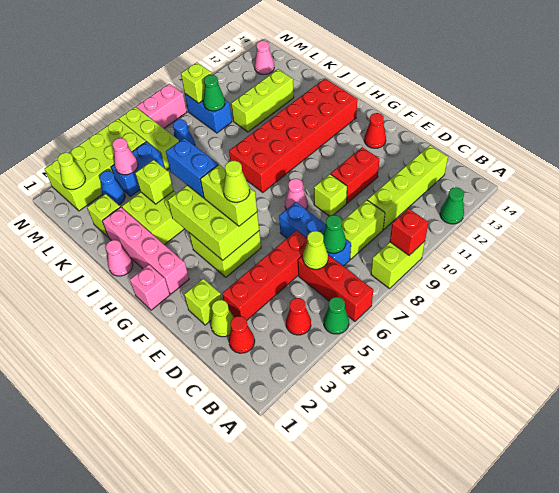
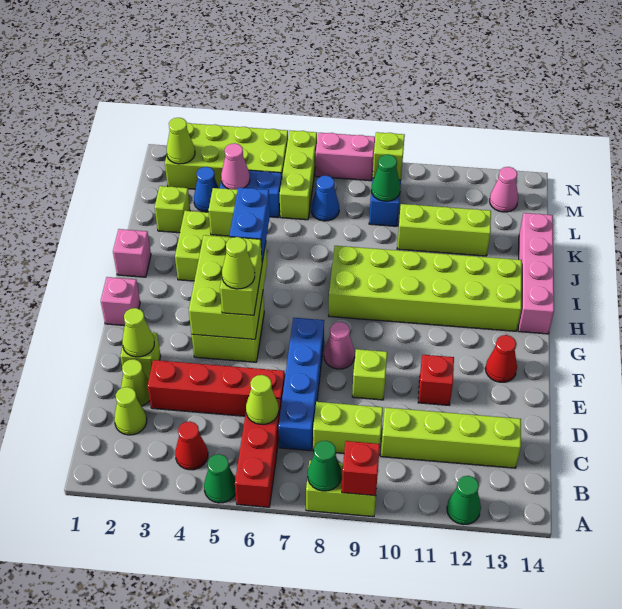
red cone C2 level 1 -> lime cone C2 level 1
blue brick C7:E7 level 1 -> blue brick C7:F7 level 1
green cone C7 level 2 -> green cone A8 level 2
none -> lime cone E2 level 2
red brick E10:E11 level 1 -> red brick E11 level 1
pink brick G2:J2 level 1 -> pink brick H14:K14 level 1
red brick H8:I13 level 1 -> lime brick H8:I13 level 1
pink cone I1 level 1 -> pink brick I1 level 1

